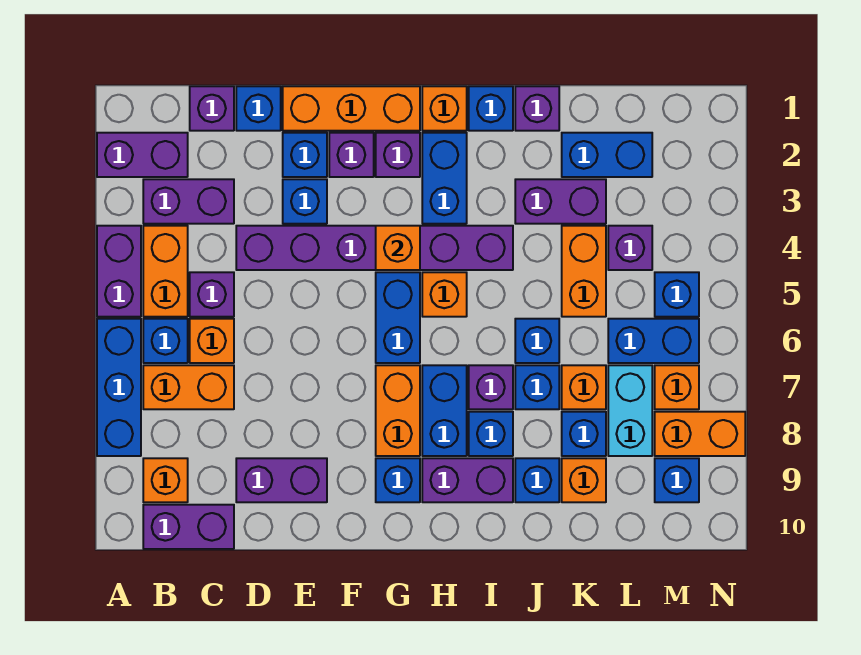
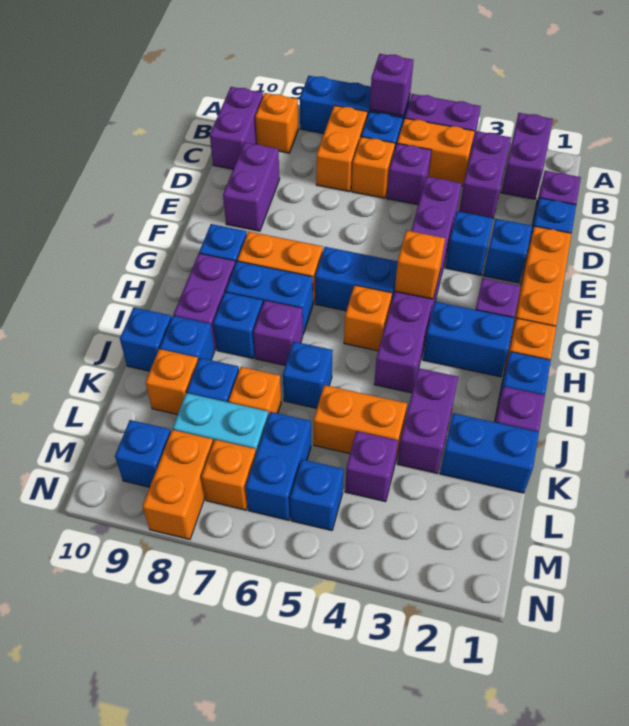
purple brick F2 level 1 -> purple brick A6 level 2
blue brick J7 level 1 -> blue brick J10 level 1
blue brick K2:L2 level 1 -> blue brick K1:K2 level 1

